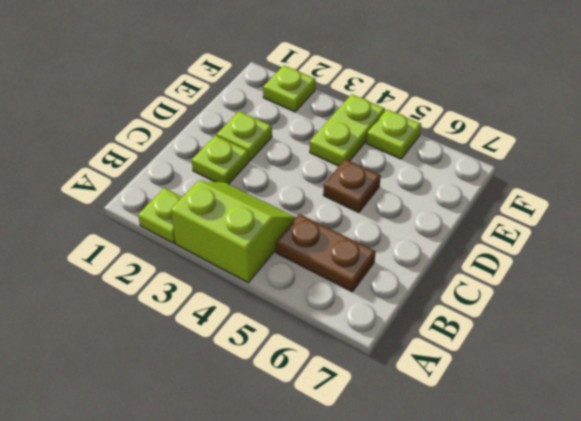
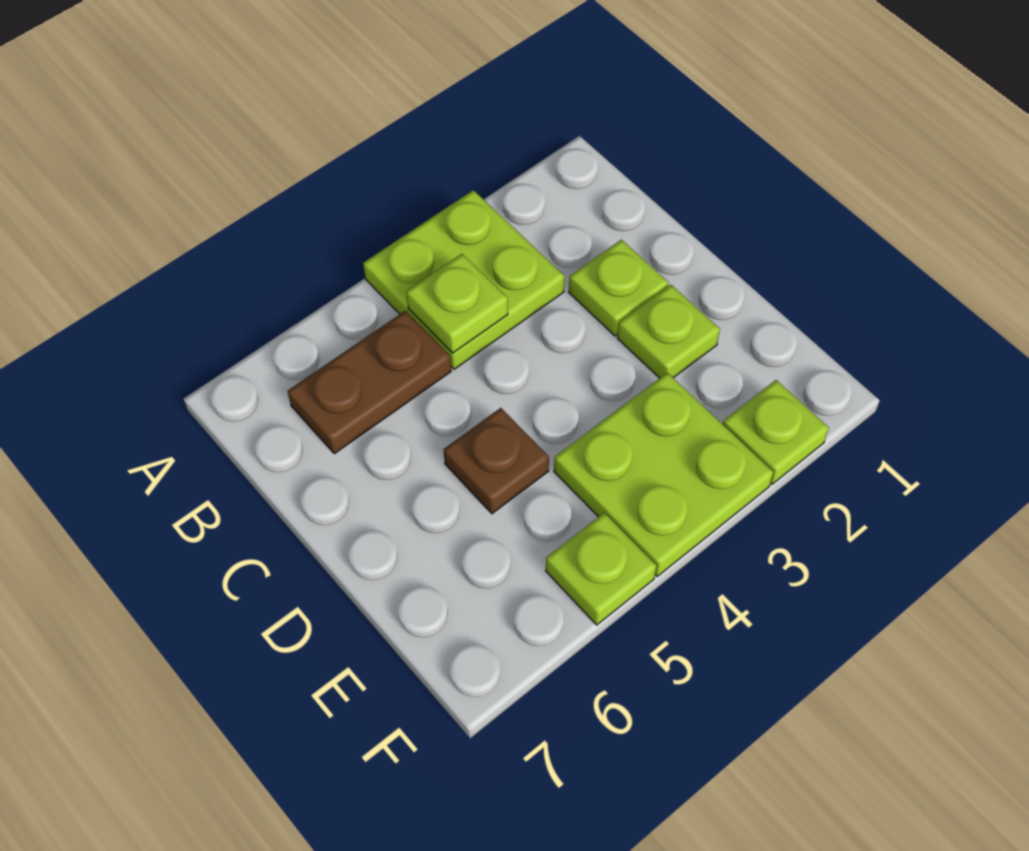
lime plate A2 level 1 -> lime plate B4 level 2
lime slope A3:B4 level 1 top A -> lime plate A3:B4 level 1
lime plate E4:F4 level 1 -> lime plate E3:F4 level 1

